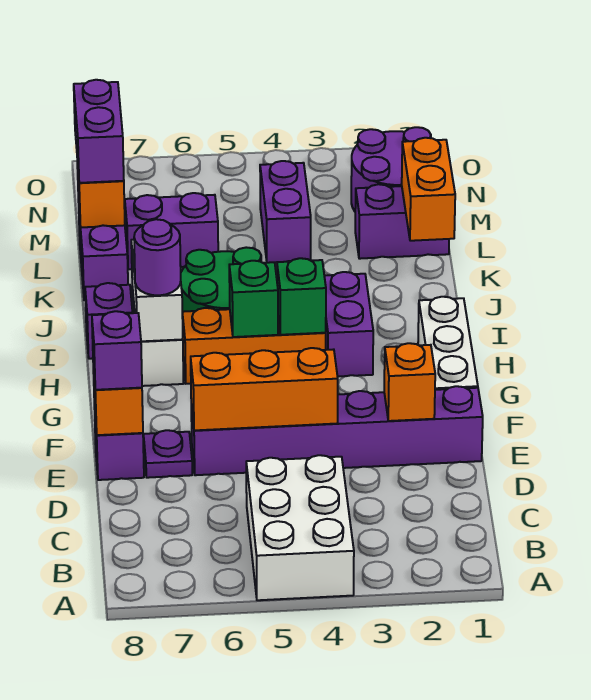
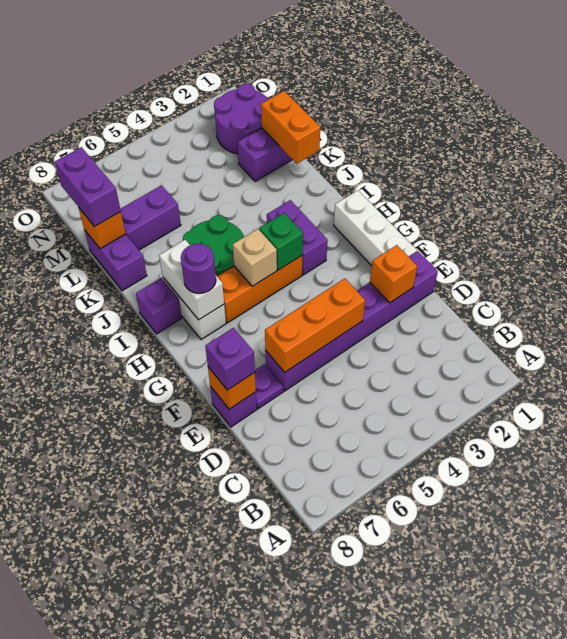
white brick A4:C5 level 1 -> none
green brick H5 level 2 -> tan brick H5 level 2
purple brick L4:M4 level 1 -> none

